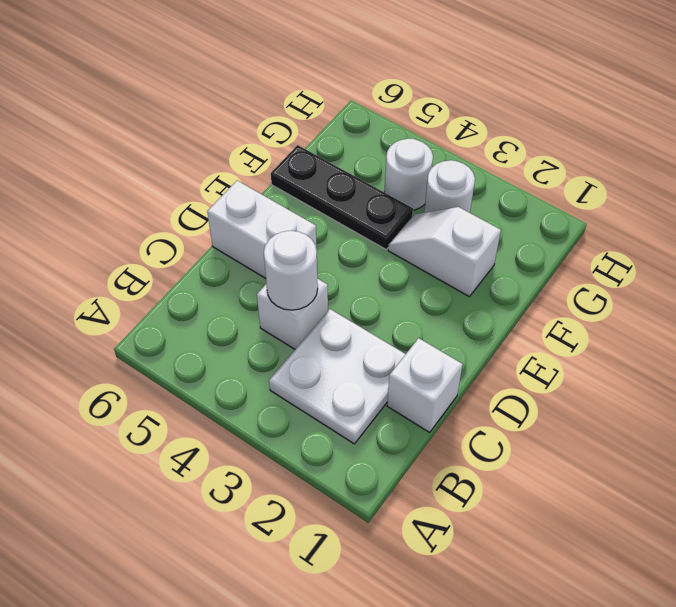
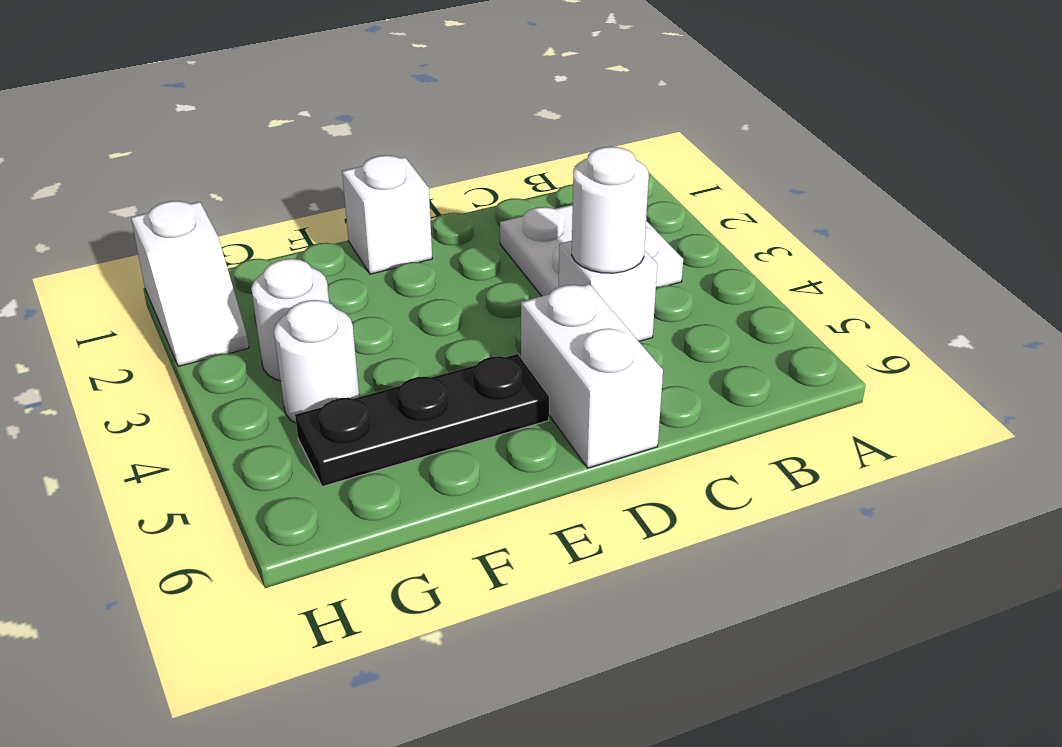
white brick C1 level 1 -> white brick E1 level 1
white slope F2:F3 level 1 top 2 -> white slope H1:H2 level 1 top 1
black plate F4:F6 level 1 -> black plate E5:G5 level 1

